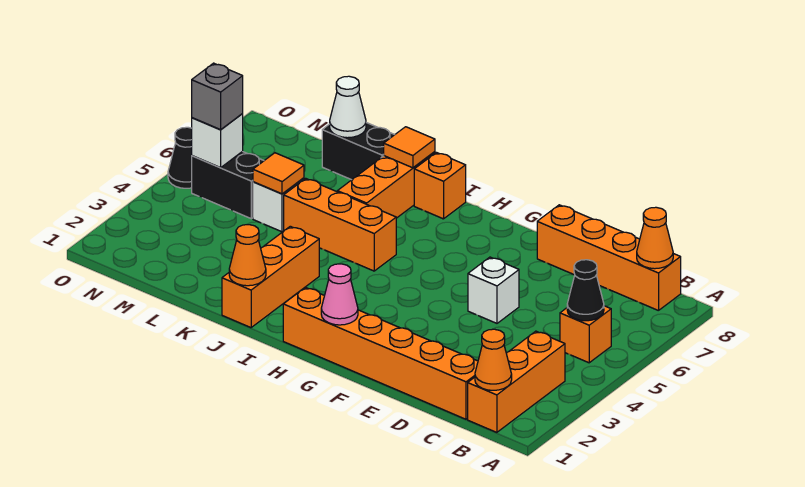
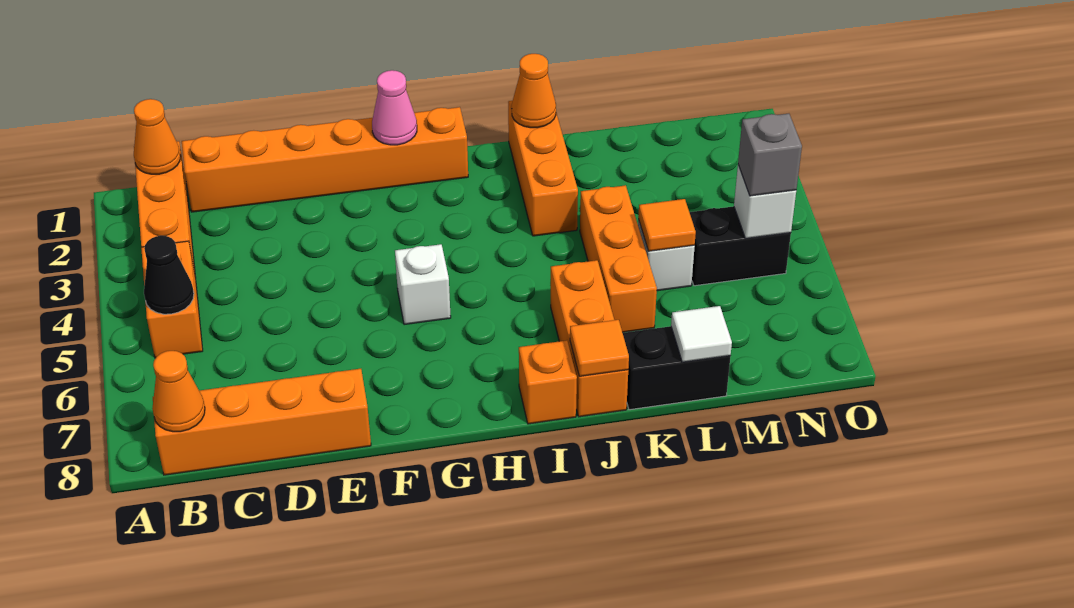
orange brick B5 level 1 -> orange brick B4:B5 level 1
white brick E5 level 1 -> white brick G5 level 1
orange brick I5:K5 level 1 -> orange brick K4:K6 level 1
white cone L8 level 2 -> white tile L8 level 2
black cone O5 level 1 -> none

